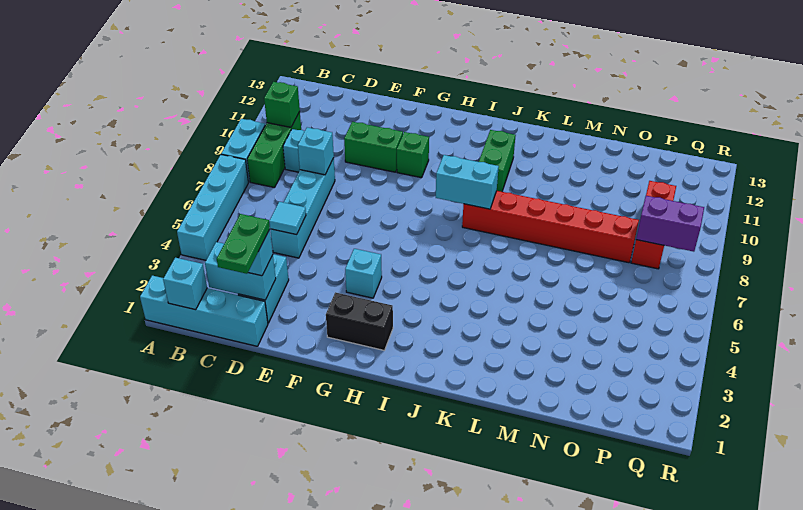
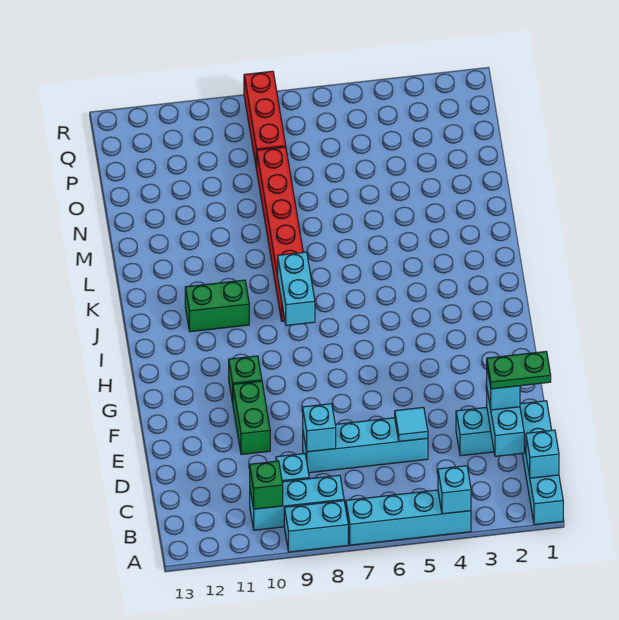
green brick B8:B10 level 1 -> cyan brick B8:B10 level 1
black brick G2:H2 level 1 -> none
cyan brick G4 level 1 -> cyan brick A4 level 2
red brick P8:P10 level 1 -> red brick P8:R8 level 1
purple brick P8:Q8 level 2 -> none

